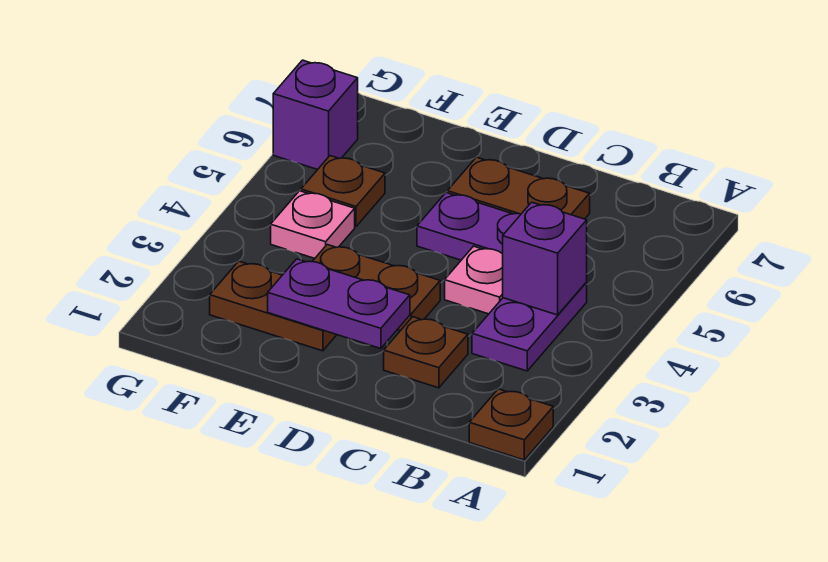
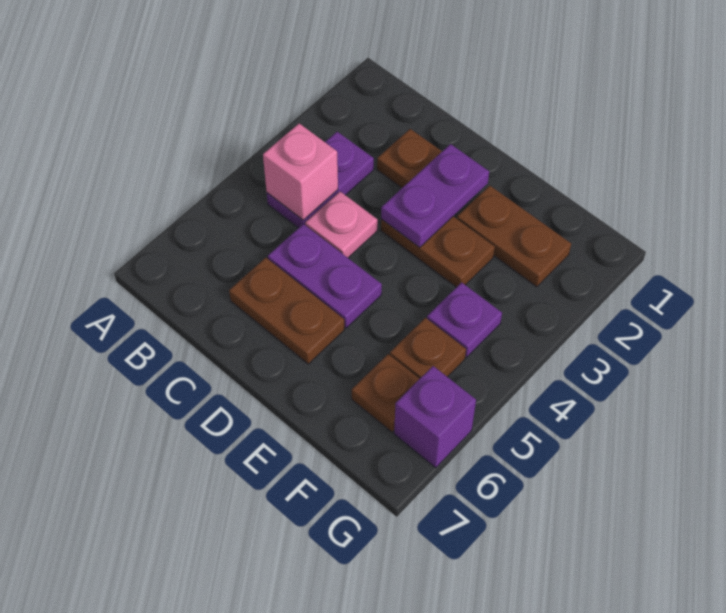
brown plate A1 level 1 -> brown plate F6 level 1
purple brick B4 level 2 -> pink brick B4 level 2
purple plate D2:E2 level 2 -> purple plate D2:D3 level 2
pink plate F4 level 1 -> purple plate F4 level 1

